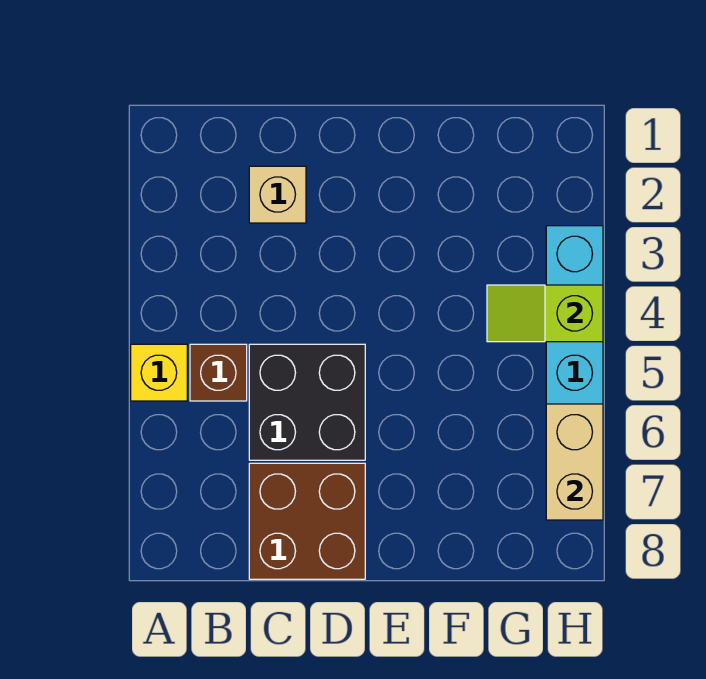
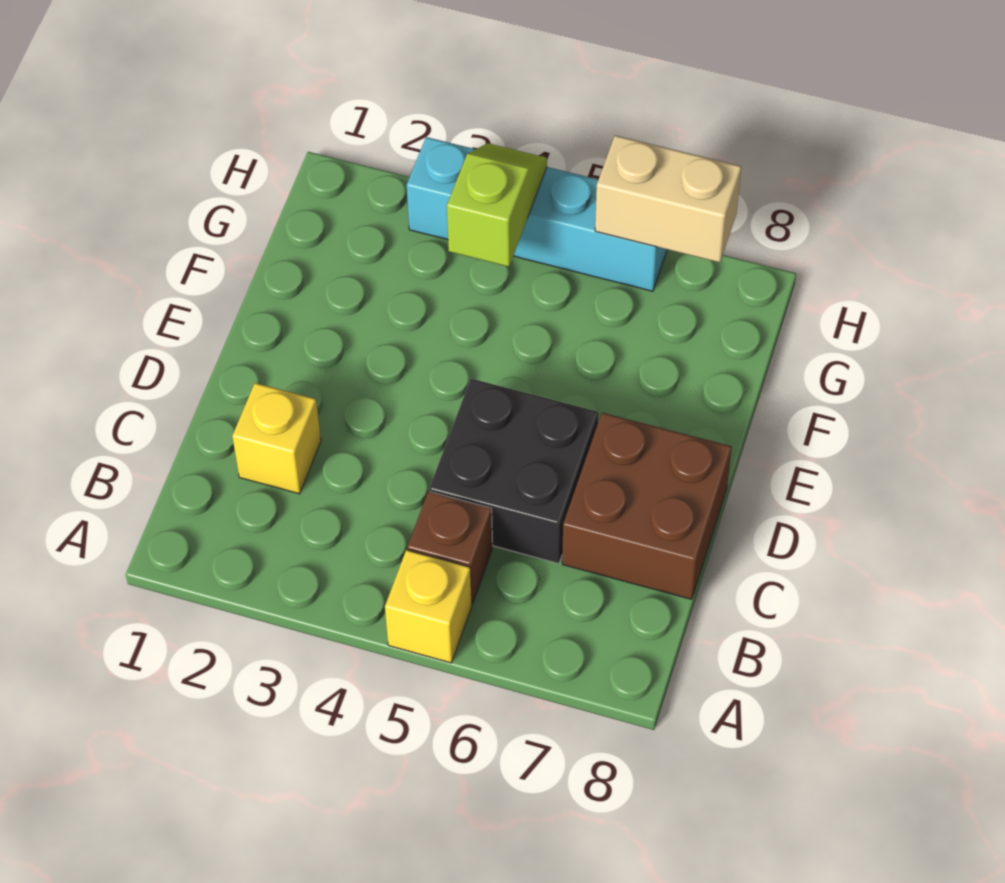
tan brick C2 level 1 -> yellow brick C2 level 1
lime slope G4:H4 level 2 top H -> lime slope G4:H4 level 2 top G

